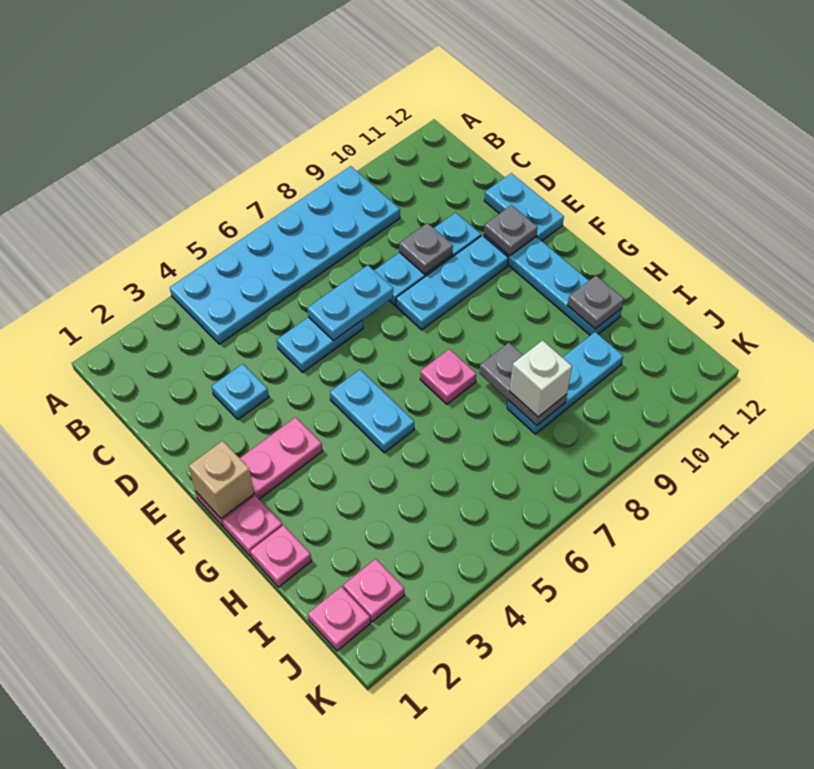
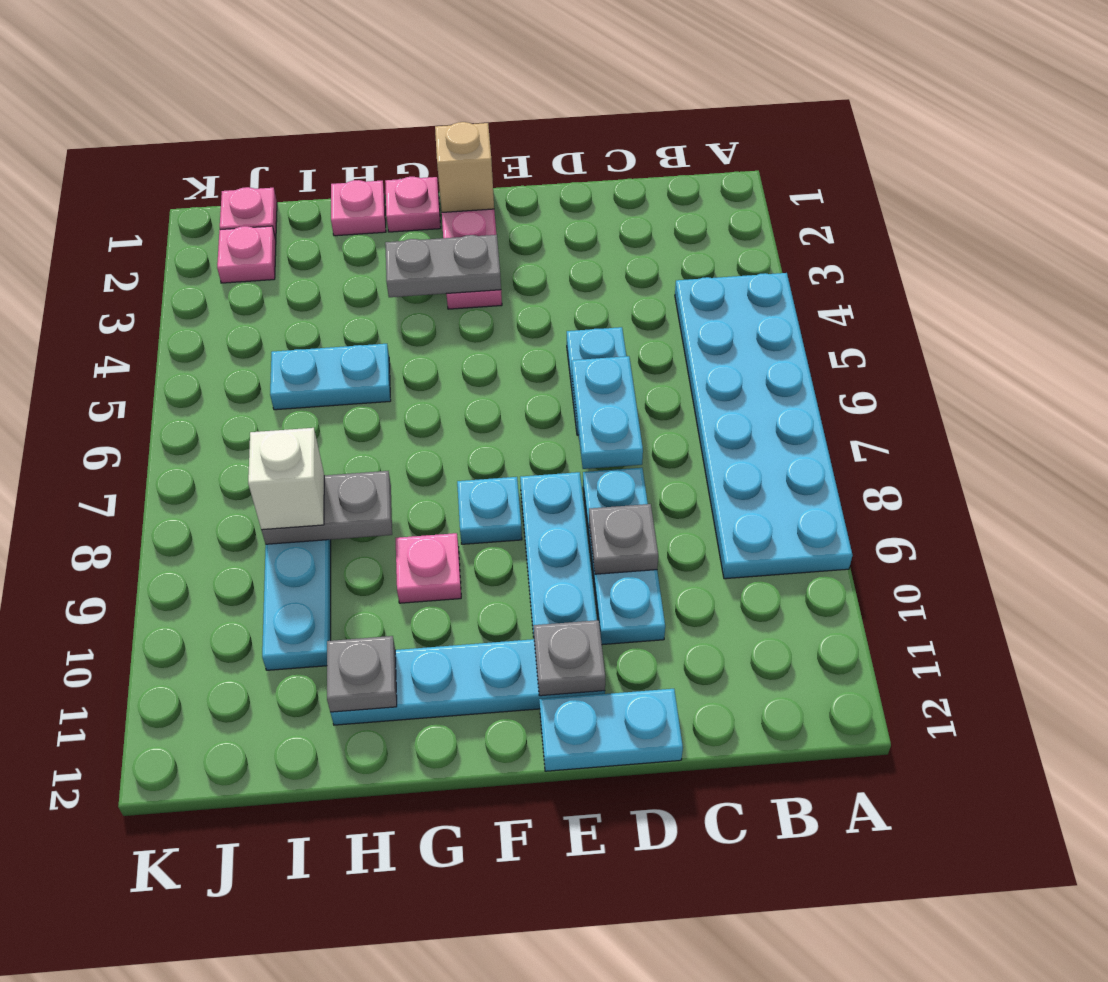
cyan plate D3 level 1 -> cyan plate F8 level 1
none -> grey plate F3:G3 level 2
cyan plate F5:G5 level 1 -> cyan plate H5:I5 level 1
pink plate G7 level 1 -> pink plate G9 level 1

